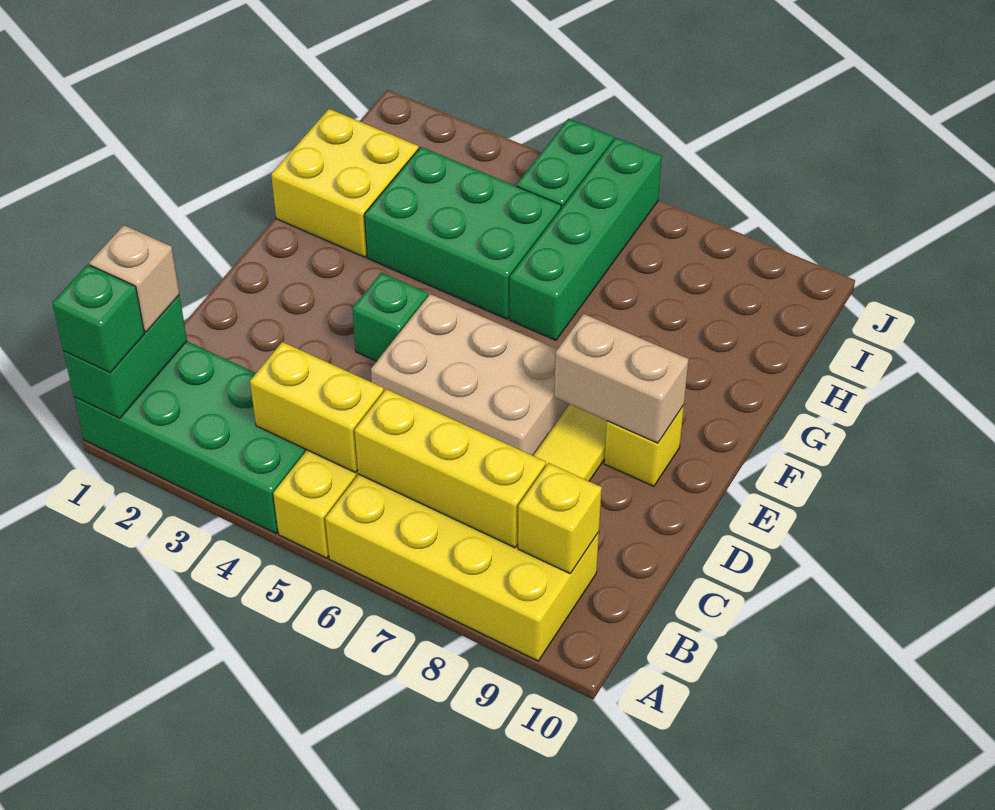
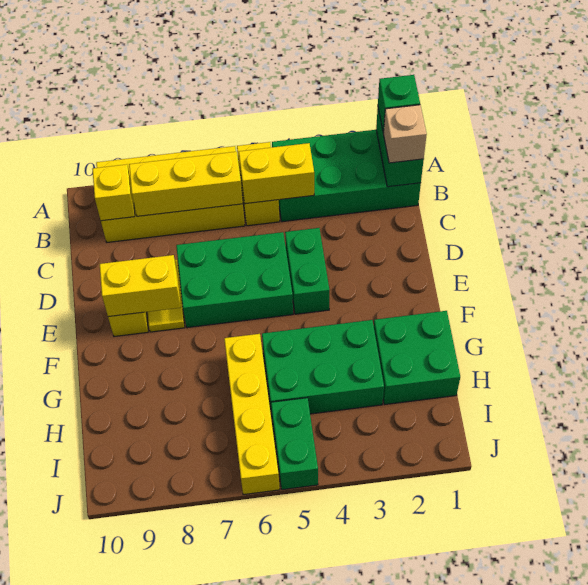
tan brick D5:E7 level 1 -> green brick D5:E7 level 1
green brick E4 level 1 -> green brick D4:E4 level 1
tan brick E8:E9 level 2 -> yellow brick E8:E9 level 2
yellow brick G1:H2 level 1 -> green brick G1:H2 level 1
green brick G6:J6 level 1 -> yellow brick G6:J6 level 1

